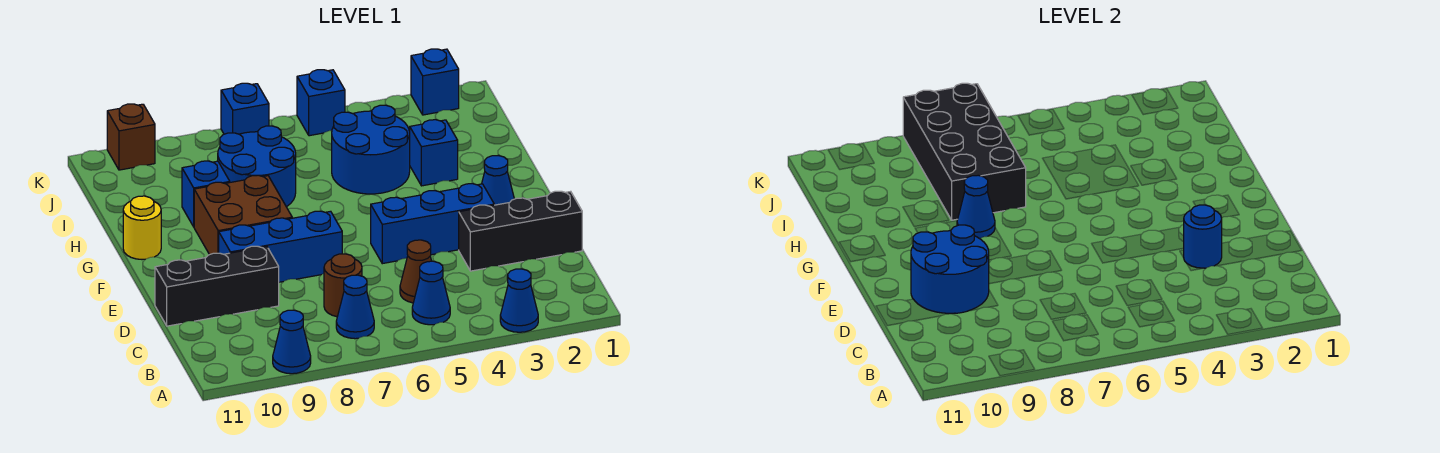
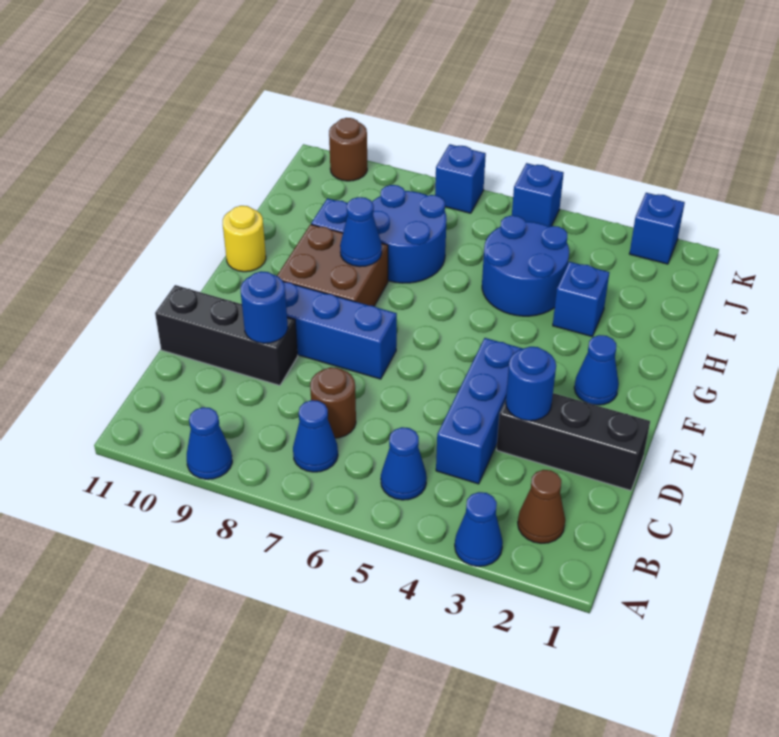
brown cone C5 level 1 -> brown cone B2 level 1
blue round brick D9:E10 level 2 -> blue round brick D9 level 2
blue brick E3:E5 level 1 -> blue brick C4:E4 level 1
black brick H7:K8 level 2 -> none
brown brick K10 level 1 -> brown round brick K10 level 1

